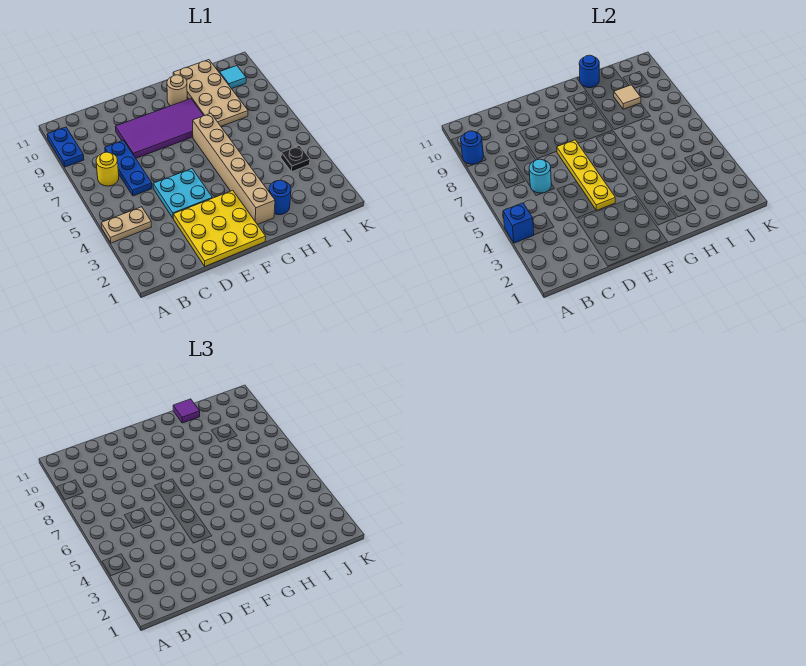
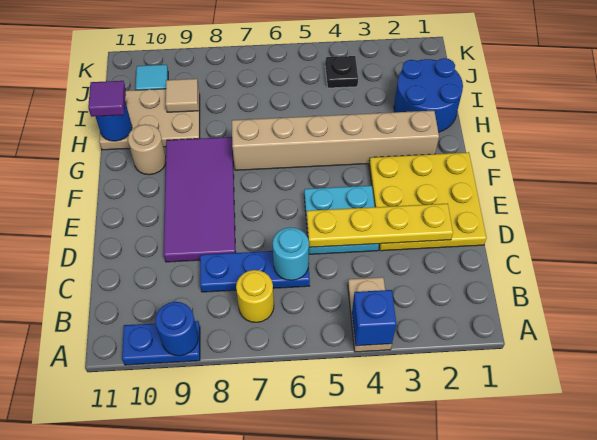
yellow plate E4:E7 level 2 -> yellow plate D2:D5 level 2
blue round brick H2 level 1 -> blue round brick H1:I2 level 1
tan plate H8:I11 level 1 -> tan plate H9:I11 level 1

